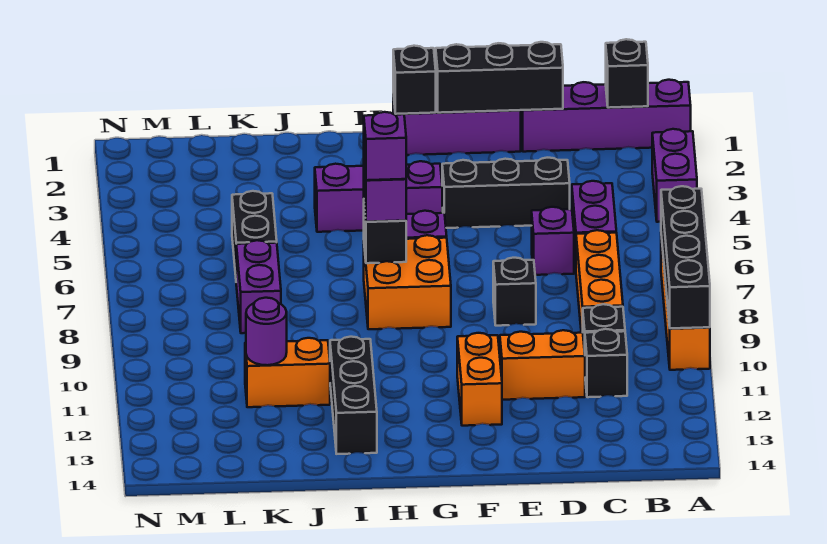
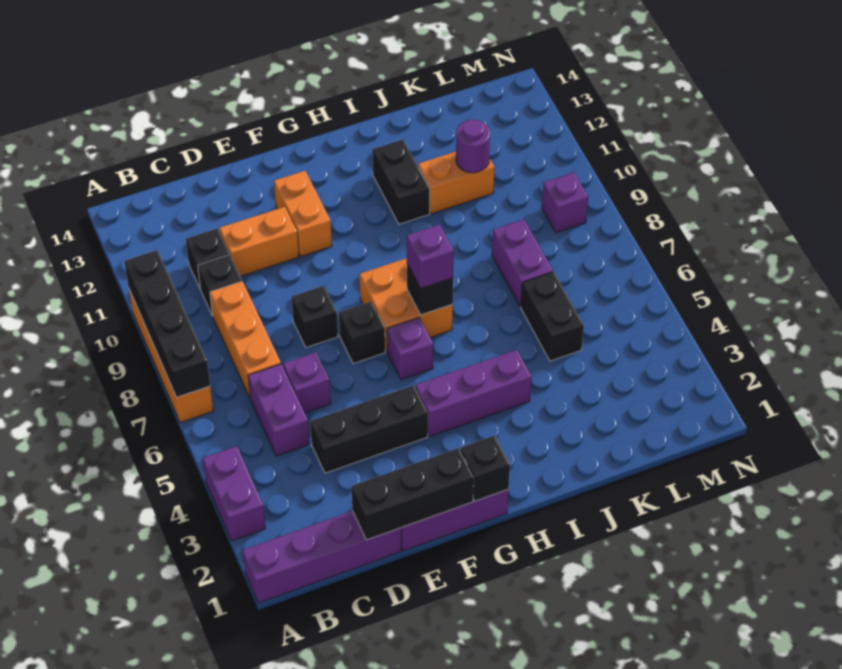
black brick B1 level 2 -> black brick F7 level 1
purple brick H7 level 4 -> purple brick M9 level 1
black brick I11:I13 level 1 -> black brick I11:I12 level 1

